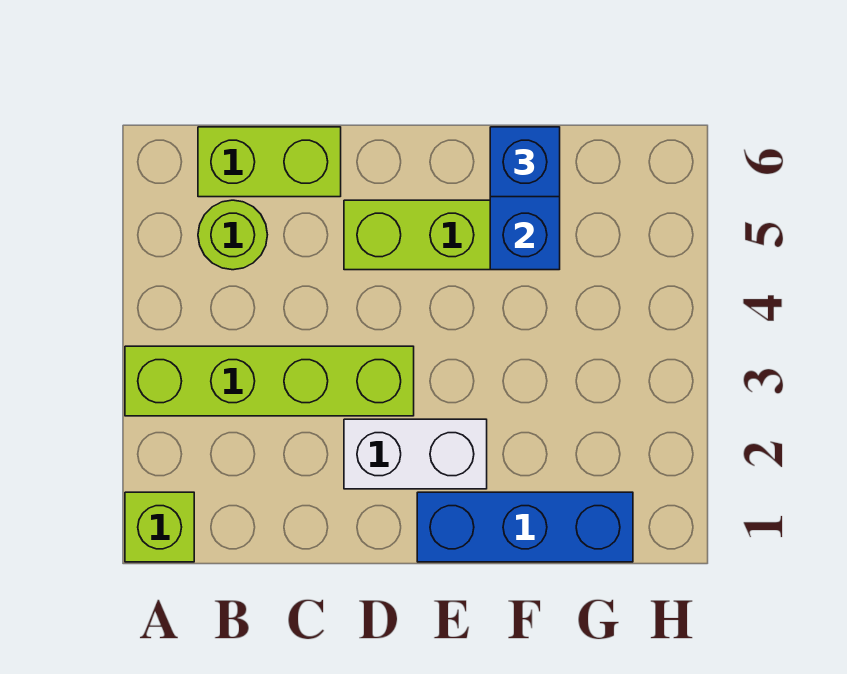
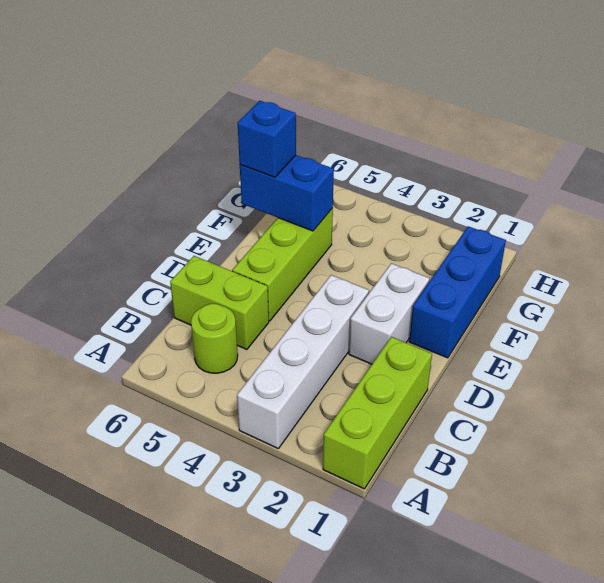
lime brick A1 level 1 -> lime brick A1:C1 level 1
lime brick A3:D3 level 1 -> white brick A3:D3 level 1
lime brick B6:C6 level 1 -> lime brick C5:C6 level 1

